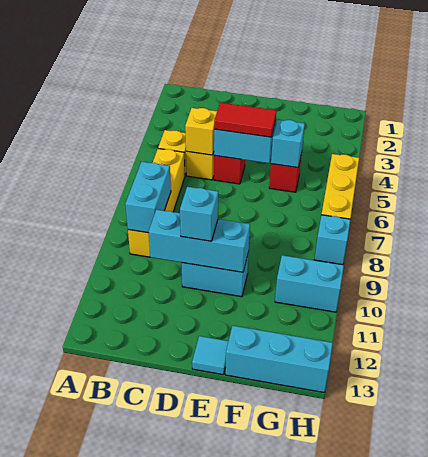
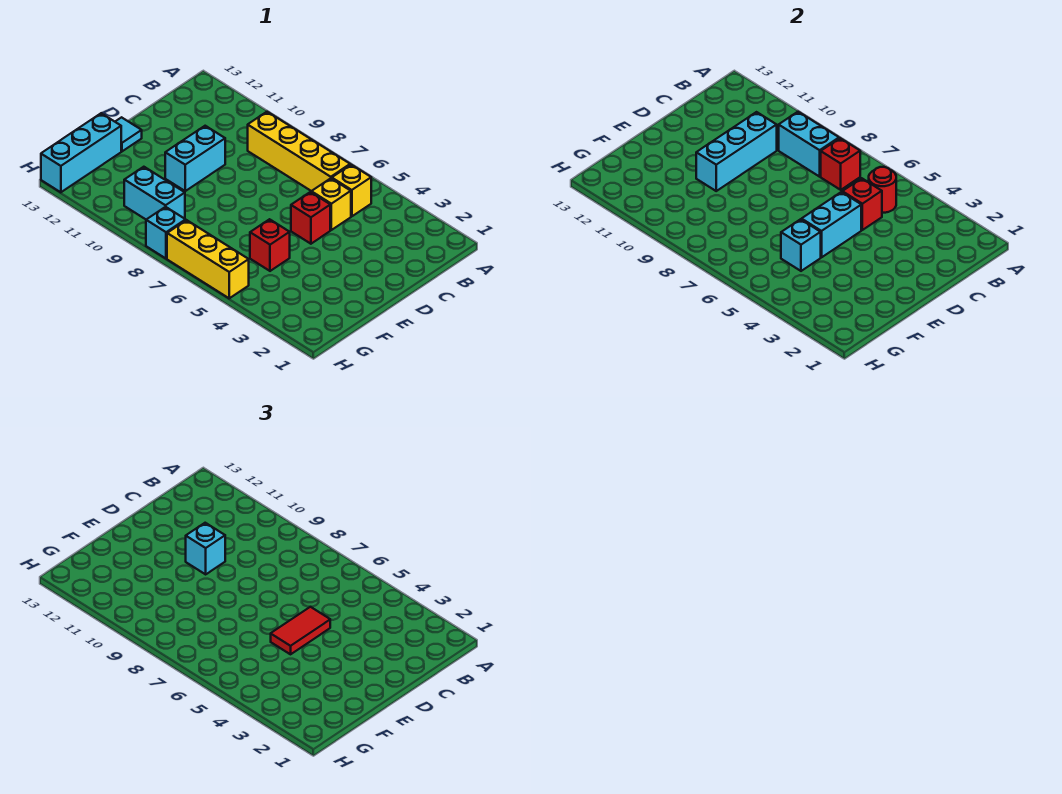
none -> red round brick B5 level 2
none -> red brick B7 level 2
yellow brick C5 level 2 -> red brick C5 level 2
cyan brick G10:H10 level 1 -> cyan brick G9:G10 level 1

